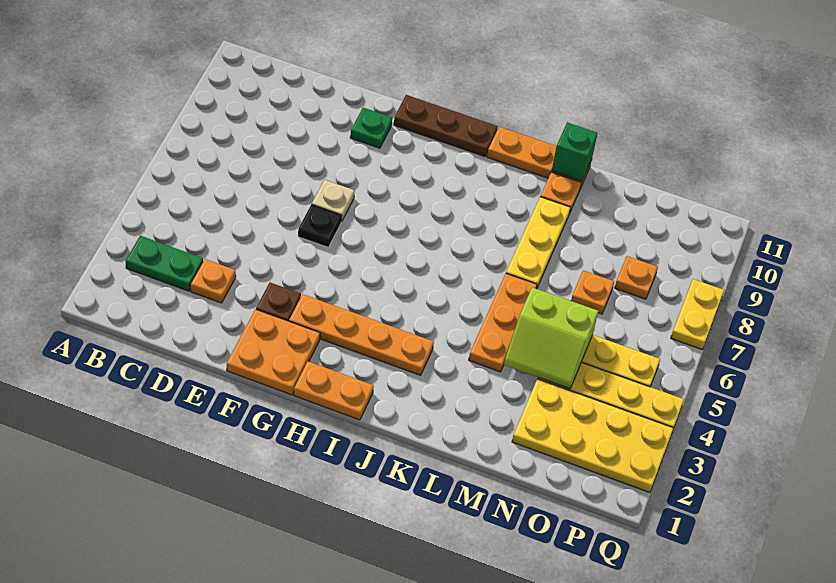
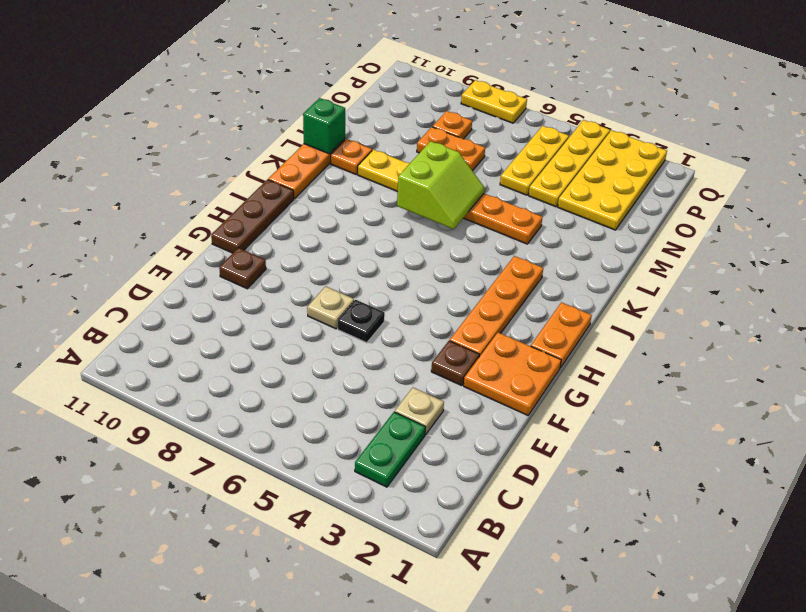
orange plate D3 level 1 -> tan plate D3 level 1
green plate F10 level 1 -> brown plate F10 level 1
lime slope M4:N5 level 2 top 5 -> lime slope K6:L7 level 2 top 7
orange plate N7 level 1 -> orange plate N7:N8 level 1

